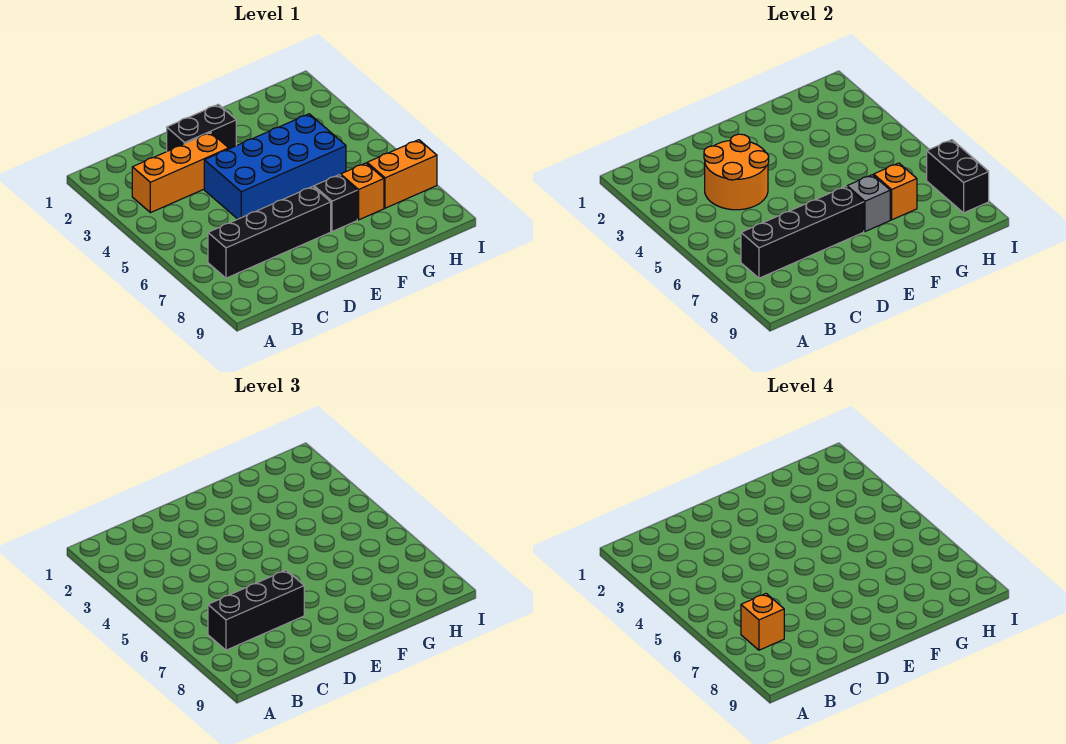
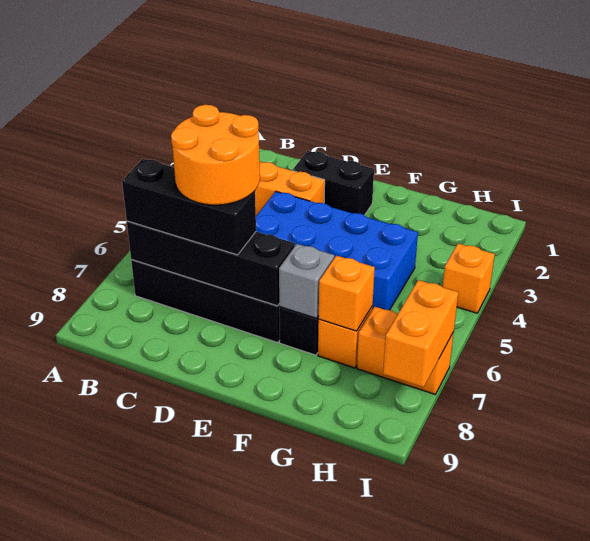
orange brick B7 level 4 -> orange brick I4 level 1
orange round brick C3:D4 level 2 -> orange round brick C6:D7 level 4
black brick I7:I8 level 2 -> orange brick I7:I8 level 2

